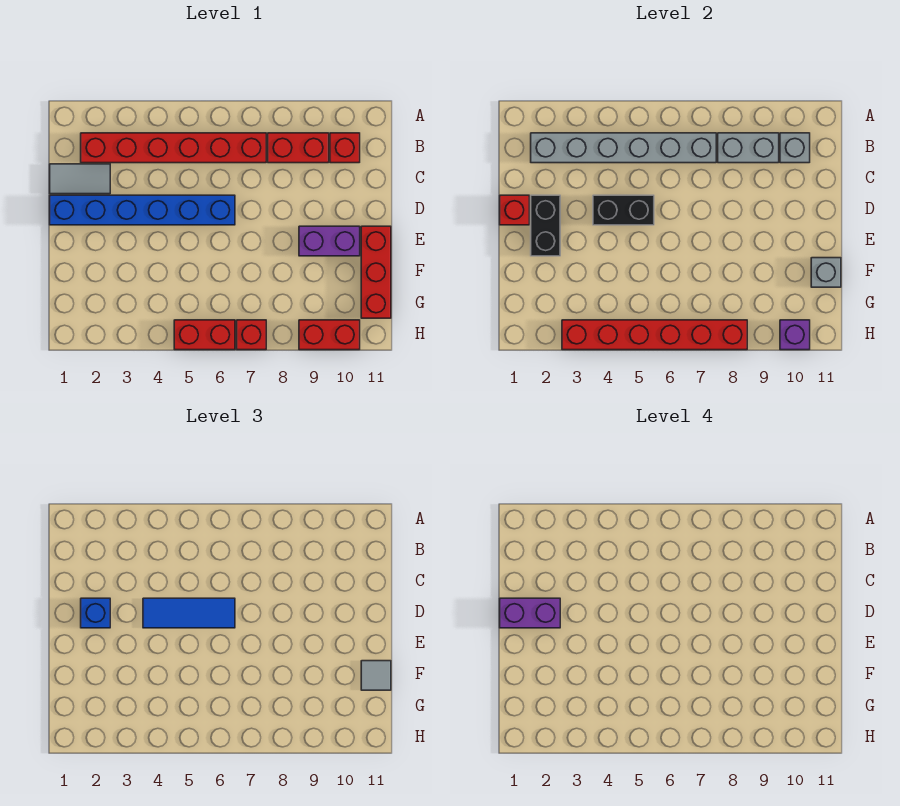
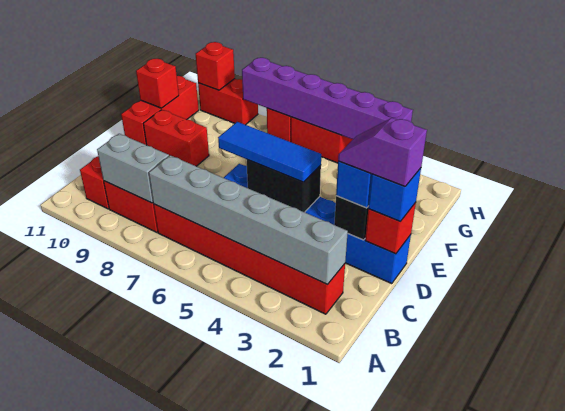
grey brick B10 level 2 -> none
grey tile C1:C2 level 1 -> none
none -> blue brick D1 level 3
purple brick D1:D2 level 4 -> purple slope D1:D2 level 4 top 1
purple brick E9:E10 level 1 -> red brick E9:E10 level 1
grey brick F11 level 2 -> red brick F11 level 2
grey tile F11 level 3 -> none
red brick H3:H8 level 2 -> purple brick H3:H8 level 2
purple brick H10 level 2 -> red brick H10 level 2

